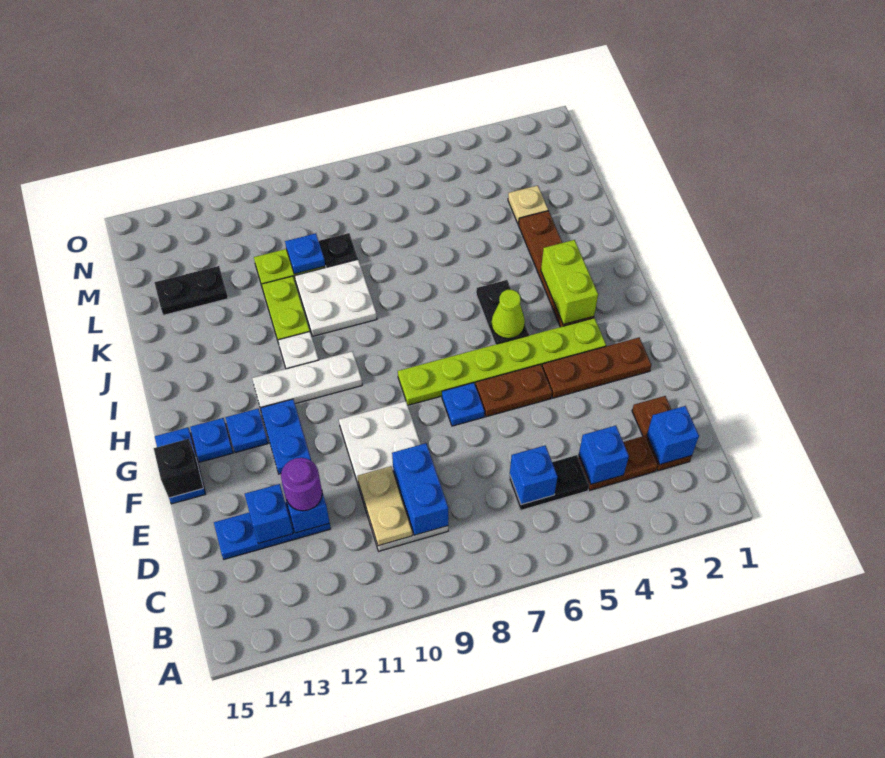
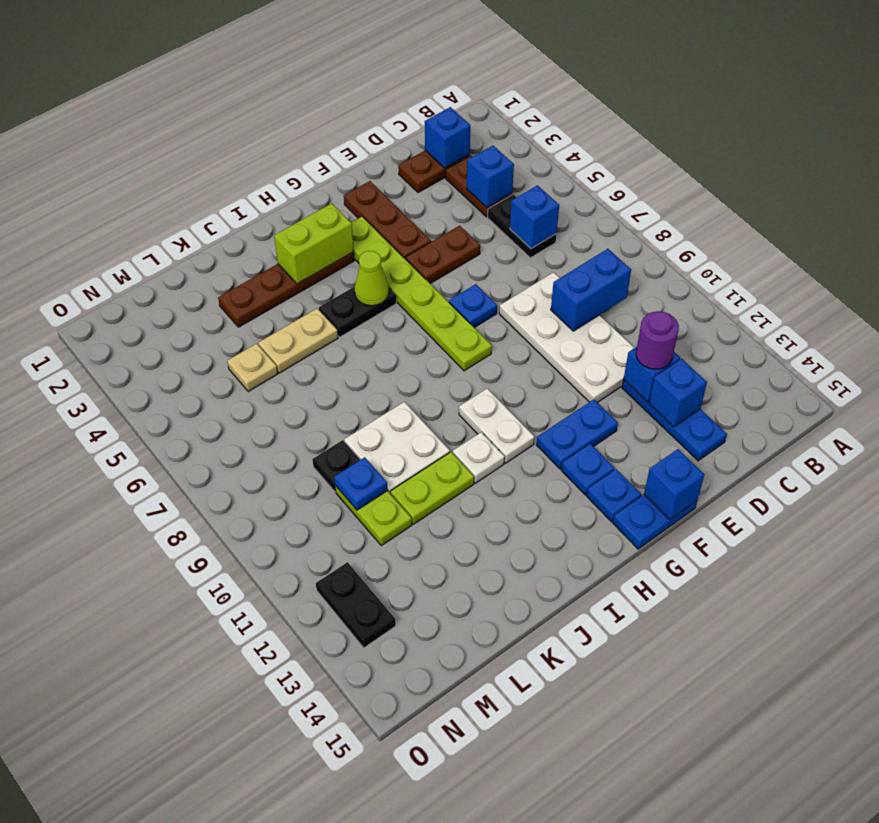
white plate C9:F10 level 1 -> white plate D8:E11 level 1
tan plate C10:D10 level 2 -> tan plate J5:K5 level 1
brown plate F5:F6 level 1 -> brown plate E5:F5 level 1
black brick F15 level 2 -> blue brick F15 level 2
white plate H10:H12 level 1 -> white plate H10:H11 level 1
tan plate L3 level 1 -> tan plate L5 level 1
black plate L13:L14 level 1 -> black plate N12:N13 level 1

